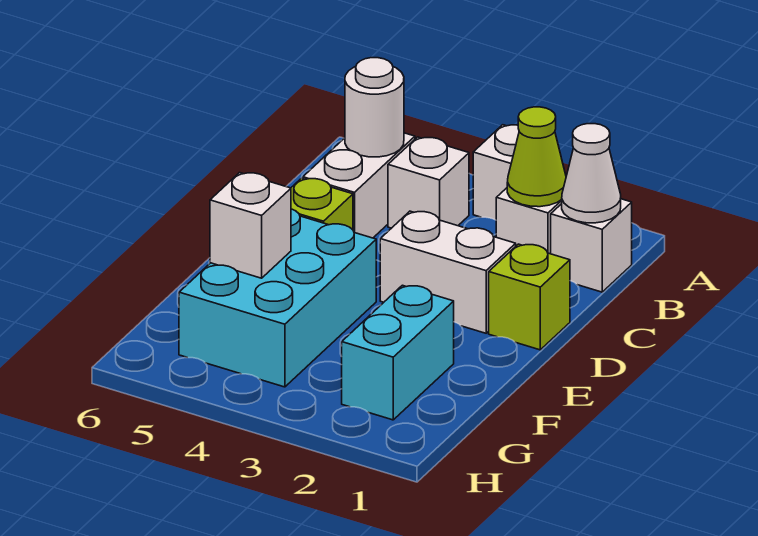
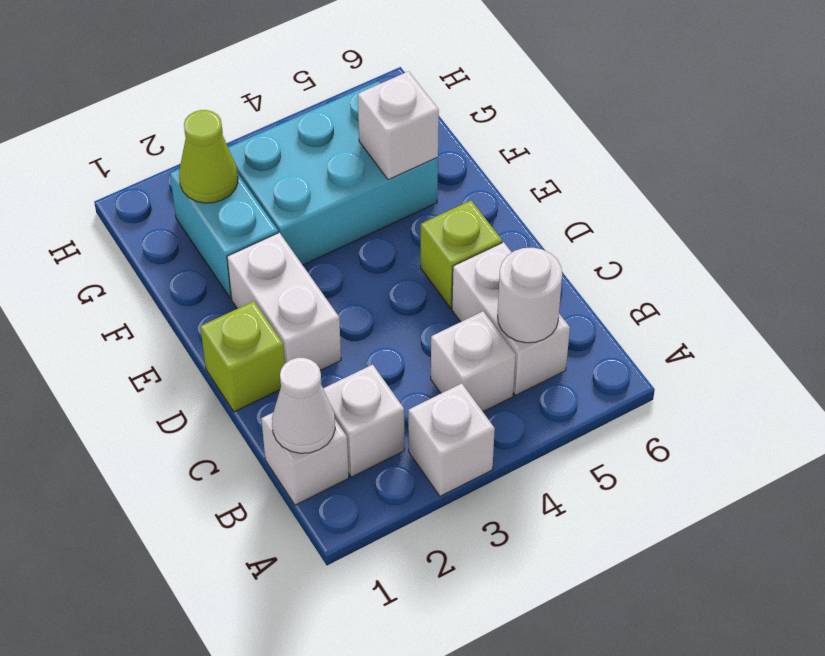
lime cone B2 level 2 -> lime cone G2 level 2
white brick D2:D3 level 1 -> white brick D2:E2 level 1
cyan brick E4:G5 level 1 -> cyan brick F3:G5 level 1

